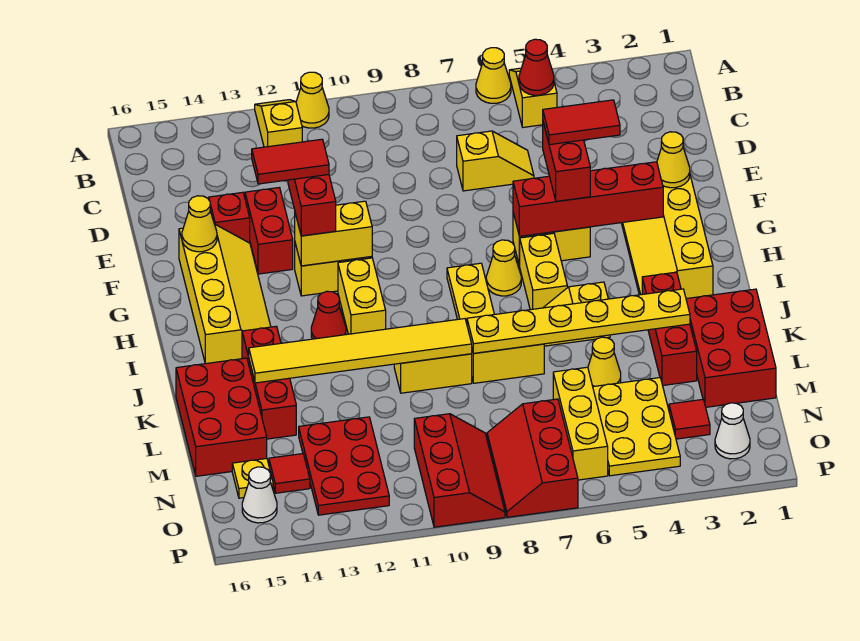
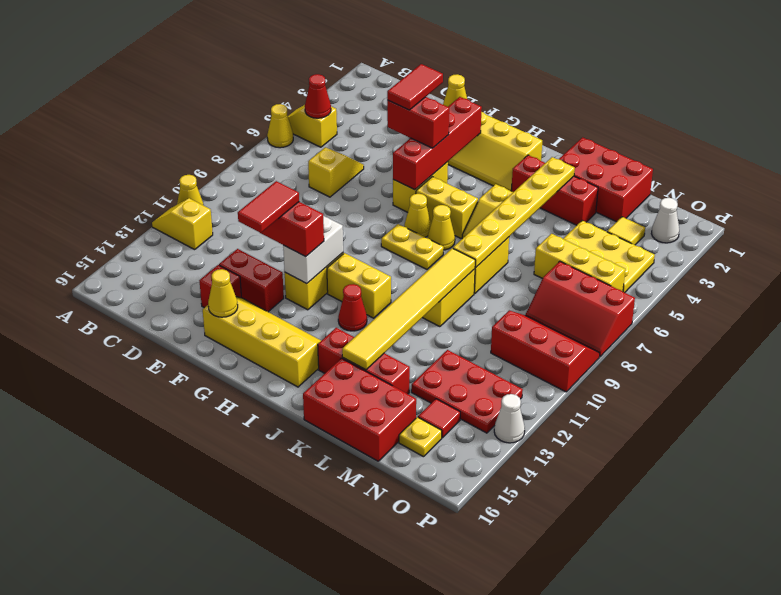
yellow brick G11:G12 level 2 -> white brick G11:G12 level 2
yellow cone L5 level 1 -> yellow cone I7 level 1
red tile N3 level 1 -> yellow tile N3 level 1
white cone O15 level 1 -> white cone P13 level 1

